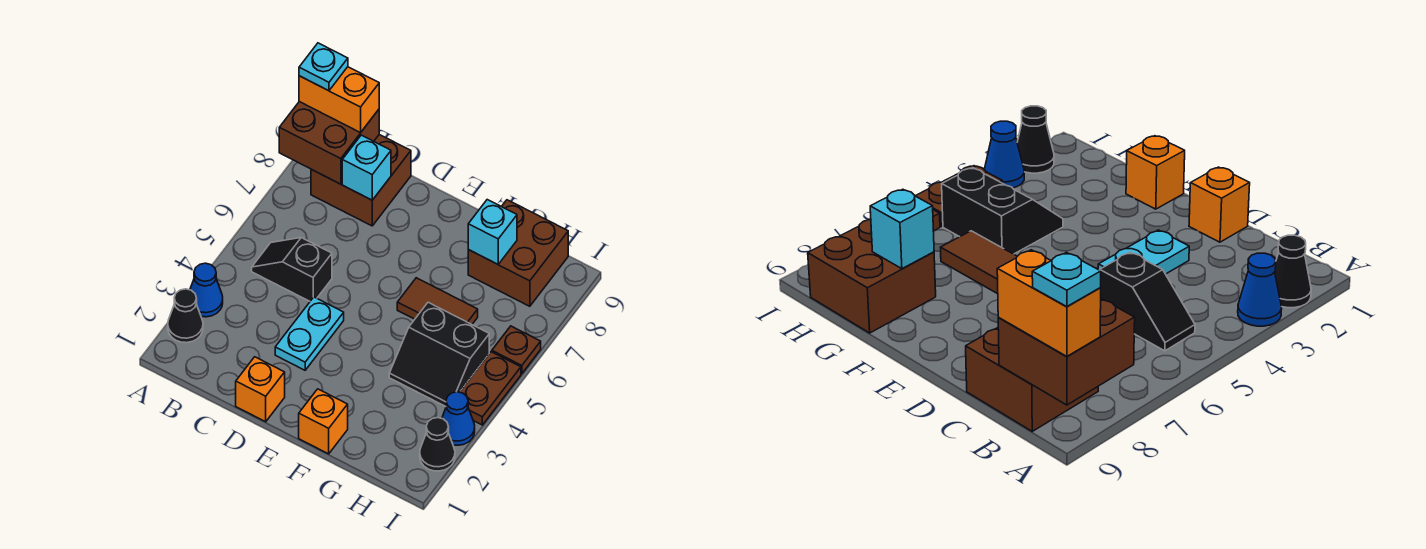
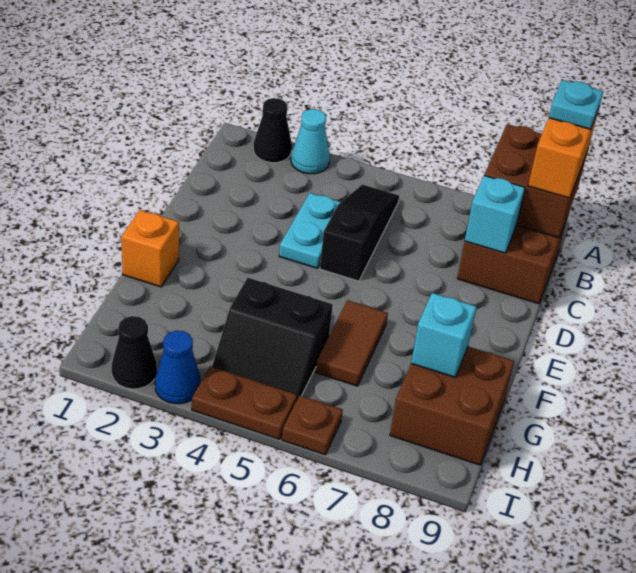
blue cone A3 level 1 -> cyan cone A3 level 1
black slope B5:C5 level 1 top C -> black slope B5:D5 level 1 top D
orange brick D1 level 1 -> none
cyan plate D3:D4 level 1 -> cyan plate C4:D4 level 1
black slope G4:H5 level 1 top 5 -> black slope G4:H5 level 1 top G

